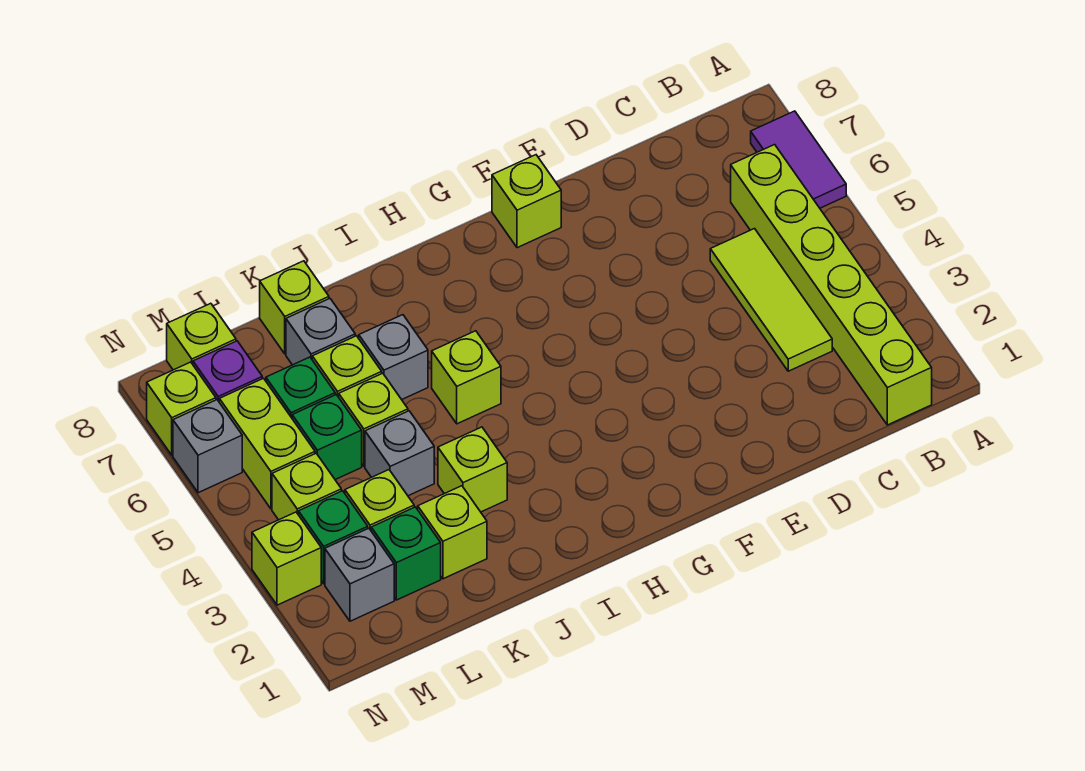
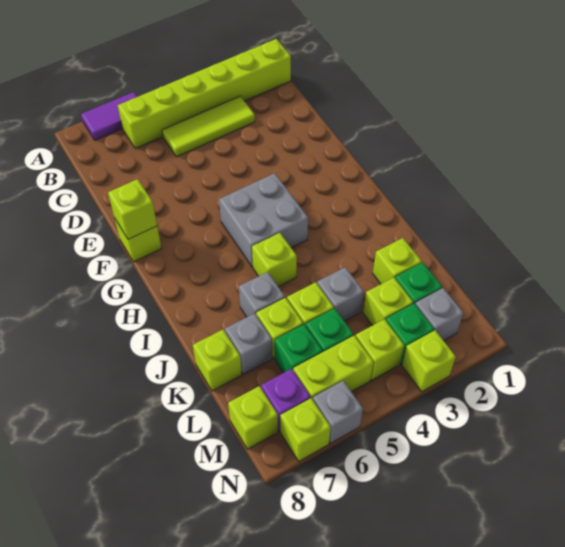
none -> grey brick G4:H5 level 1
lime brick J3 level 1 -> lime brick F8 level 2

